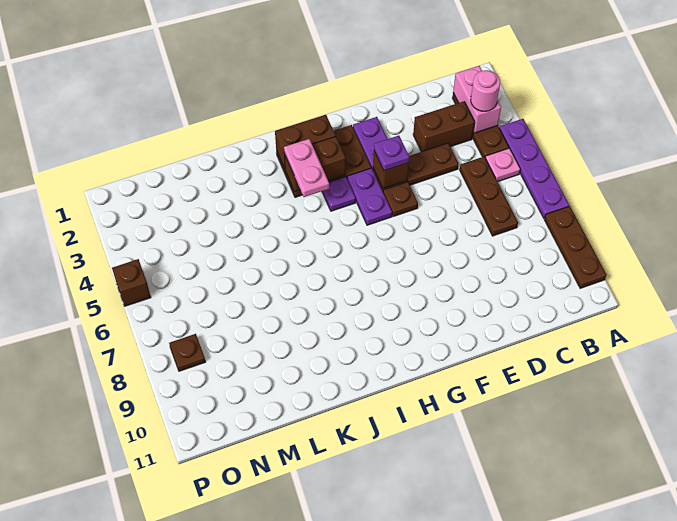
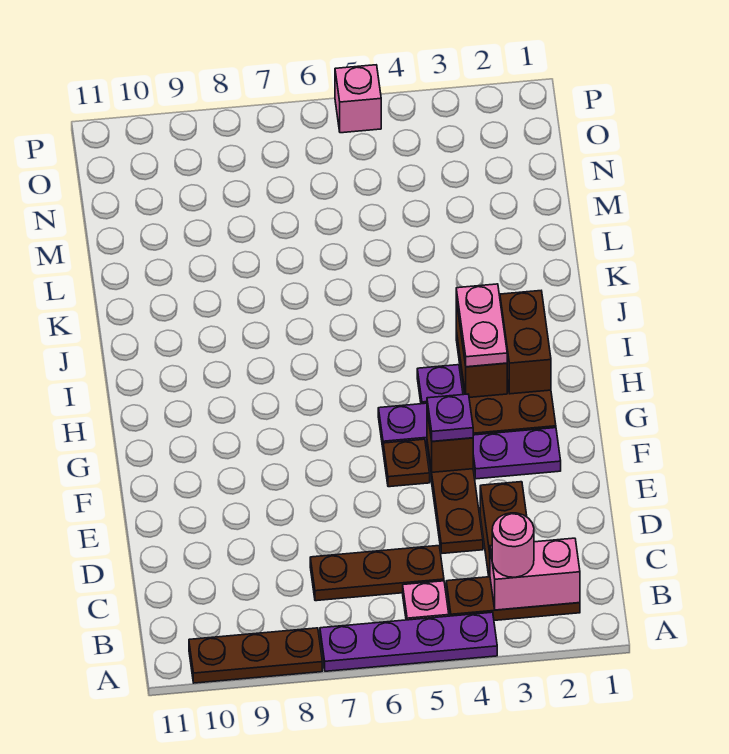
pink plate I3:I4 level 3 -> pink plate H3:I3 level 3
brown plate O8 level 1 -> none
brown brick P5 level 1 -> pink brick P5 level 1

